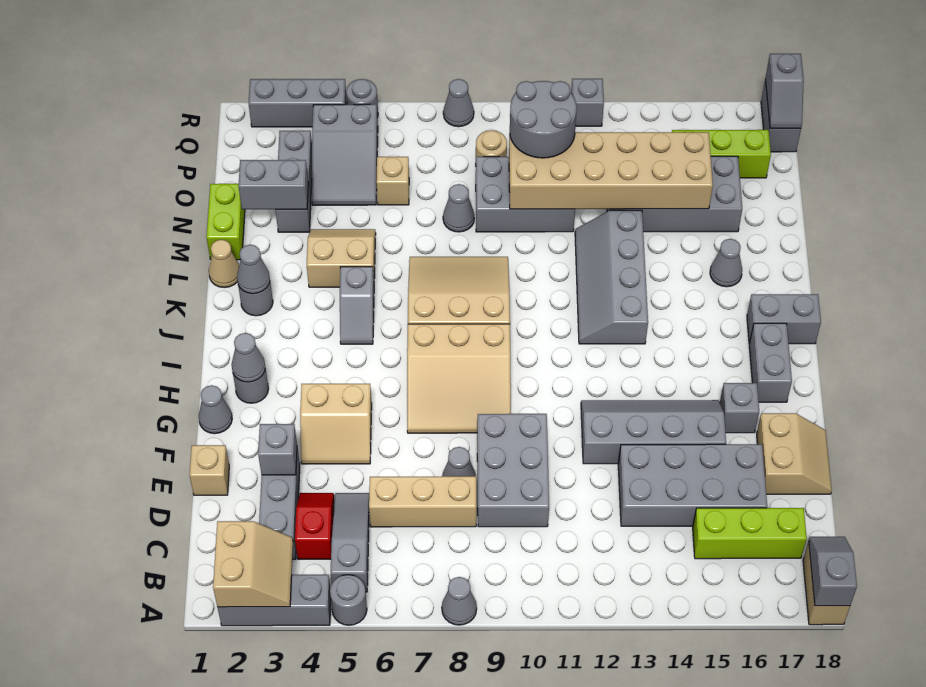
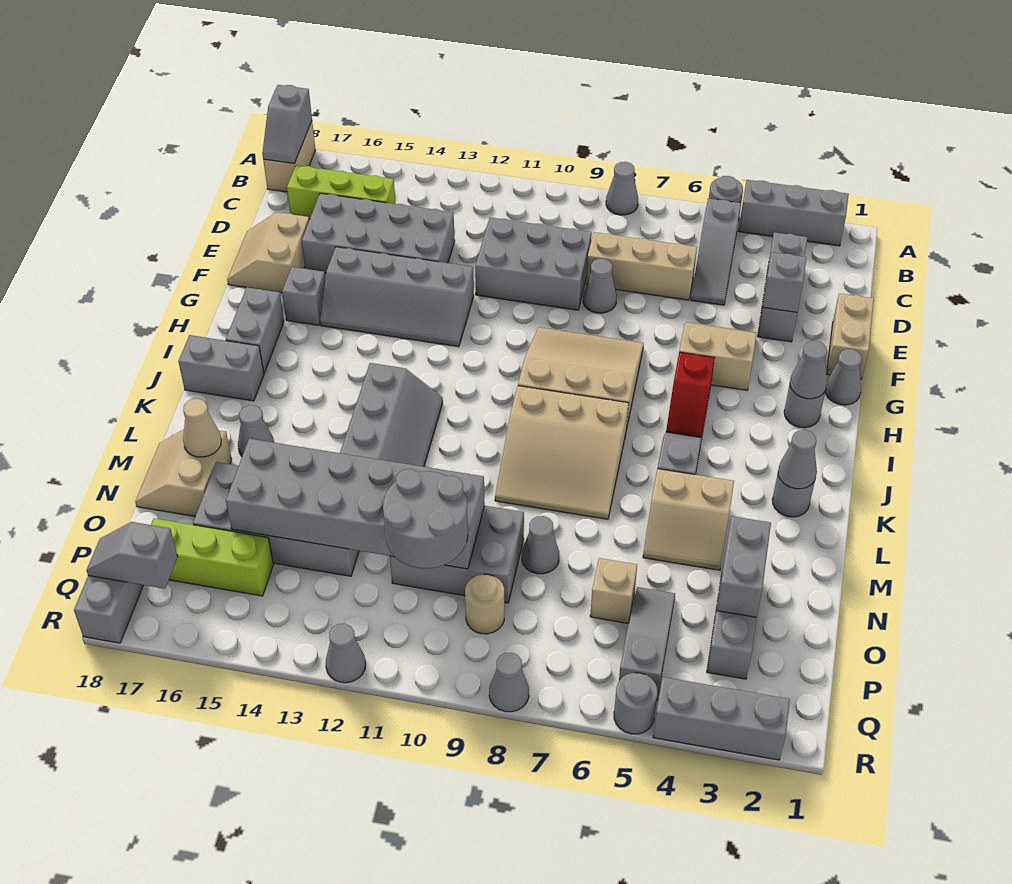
tan slope A2:B3 level 2 top 2 -> tan slope M17:N18 level 1 top 17
red slope C4:D4 level 1 top C -> red slope H5:I5 level 1 top H
grey brick D9:F10 level 1 -> grey brick D9:E11 level 1
tan brick E1 level 1 -> tan brick E1:F1 level 1
tan cone L1 level 1 -> tan cone M17 level 2
lime brick M1:N1 level 1 -> none
grey brick N2:N3 level 2 -> grey brick N3:O3 level 2
tan brick N10:O15 level 2 -> grey brick N10:O15 level 2
grey slope O4:Q5 level 1 top Q -> grey slope O5:Q5 level 1 top Q
grey slope Q18:R18 level 2 top R -> grey slope Q17:Q18 level 2 top 17
grey brick R12 level 1 -> grey cone R12 level 1

